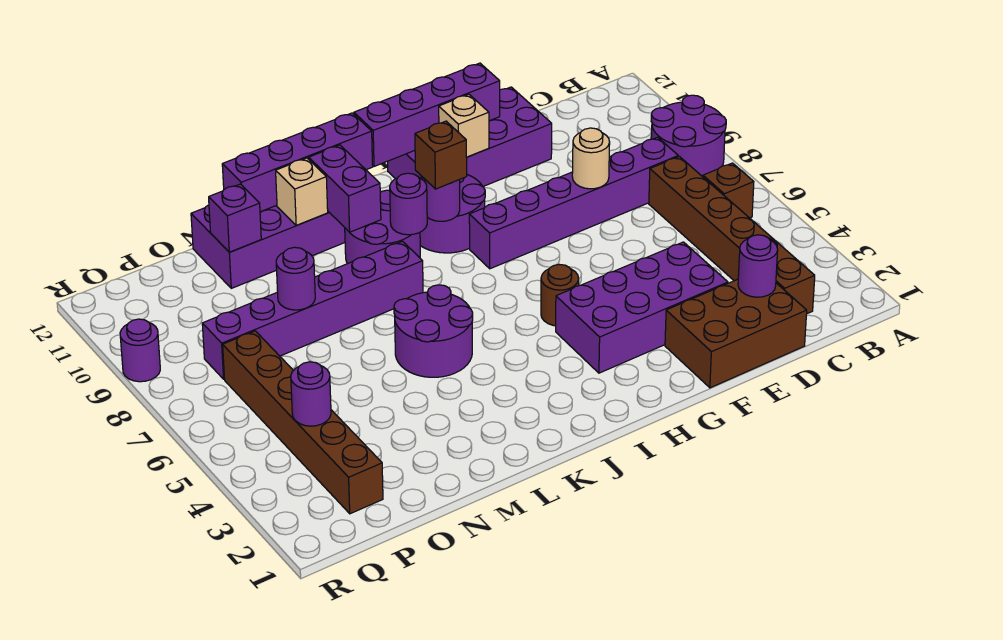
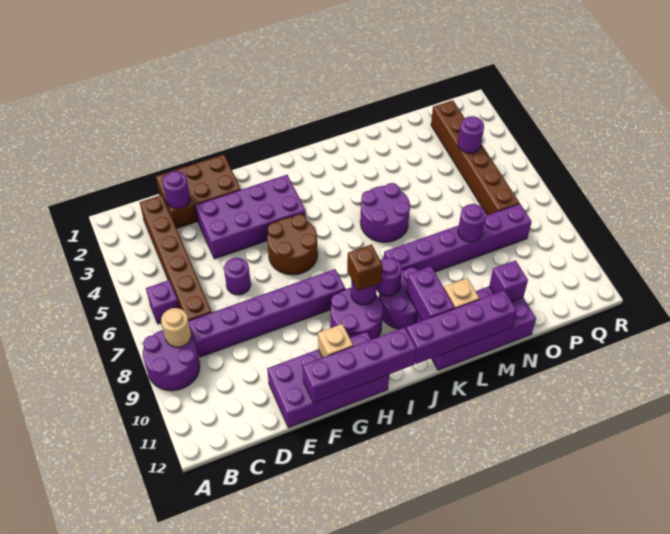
brown brick B6 level 1 -> purple brick B6 level 1
tan round brick E8 level 2 -> tan round brick B8 level 2
brown round brick H5 level 1 -> brown round brick G5:H6 level 1
purple round brick R9 level 1 -> purple round brick E6 level 1

